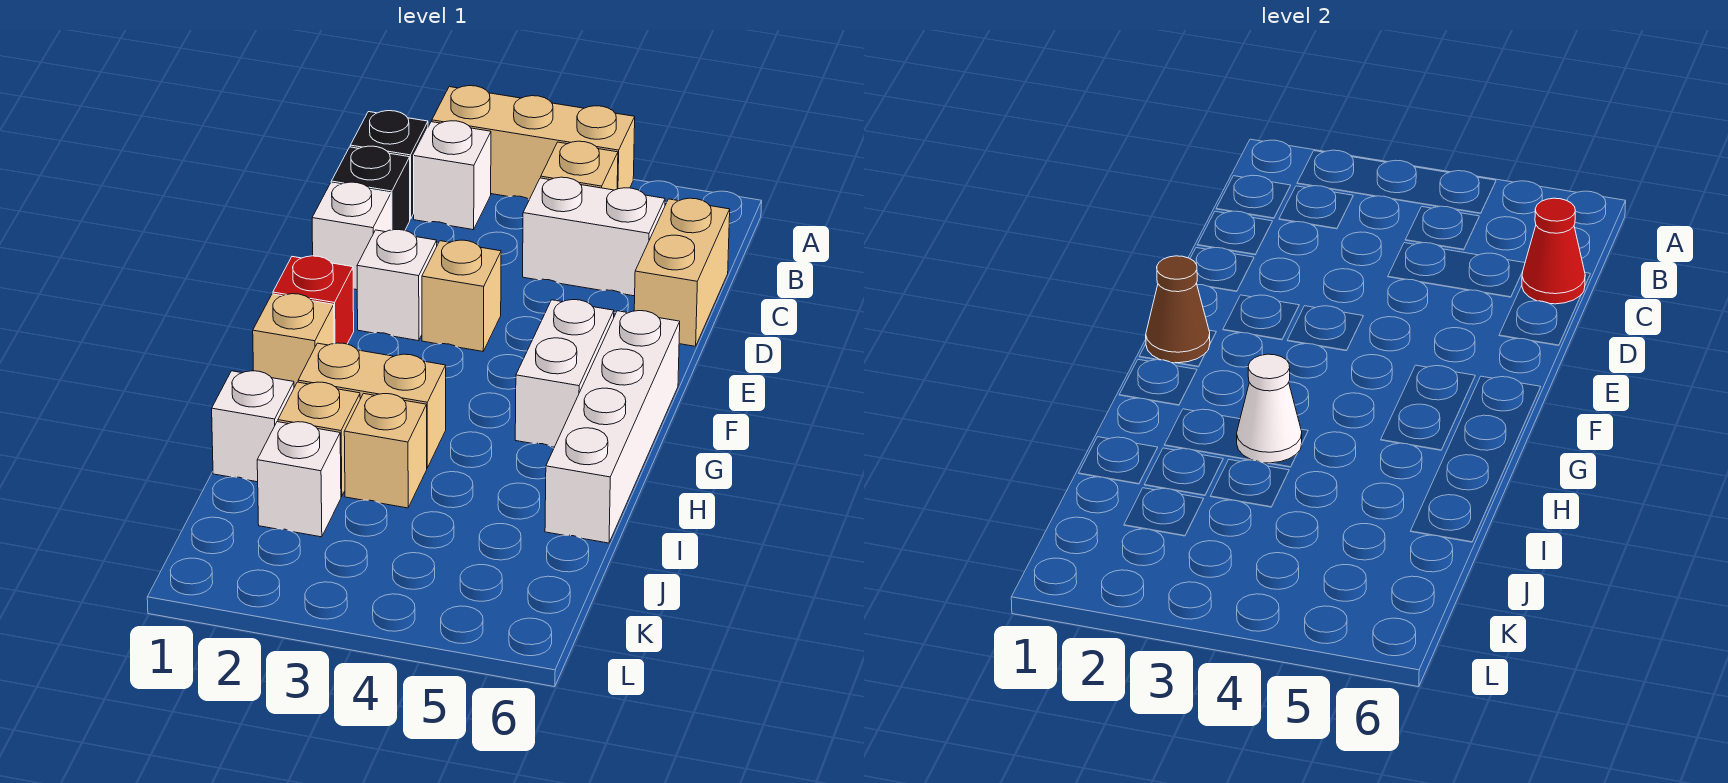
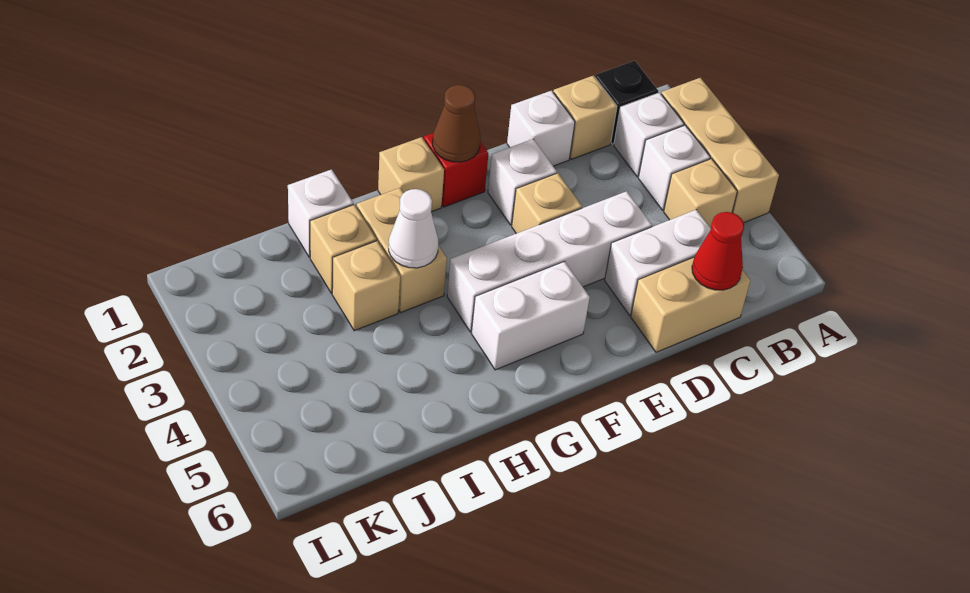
black brick C1 level 1 -> tan brick C1 level 1
white brick C4:C5 level 1 -> white brick C5:D5 level 1
white brick F6:I6 level 1 -> white brick D4:G4 level 1
white brick J2 level 1 -> white brick B3 level 1

